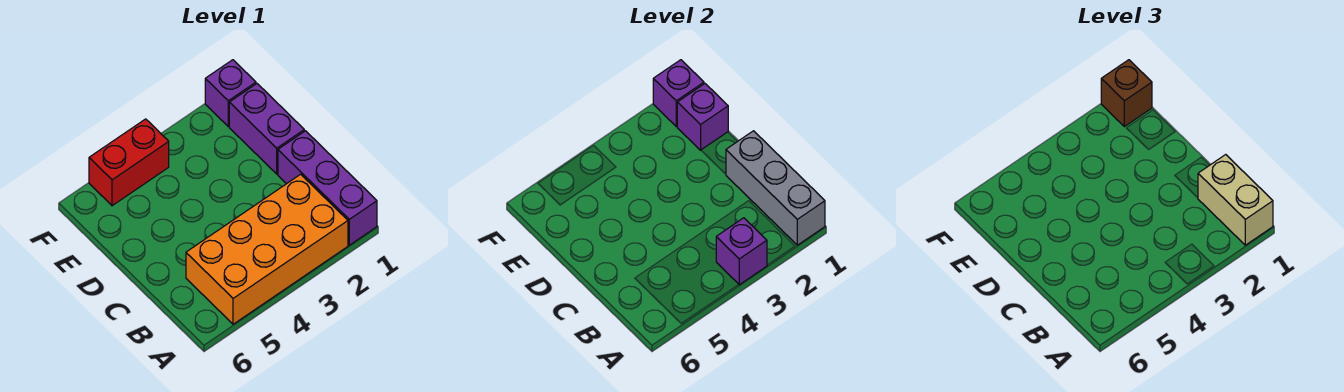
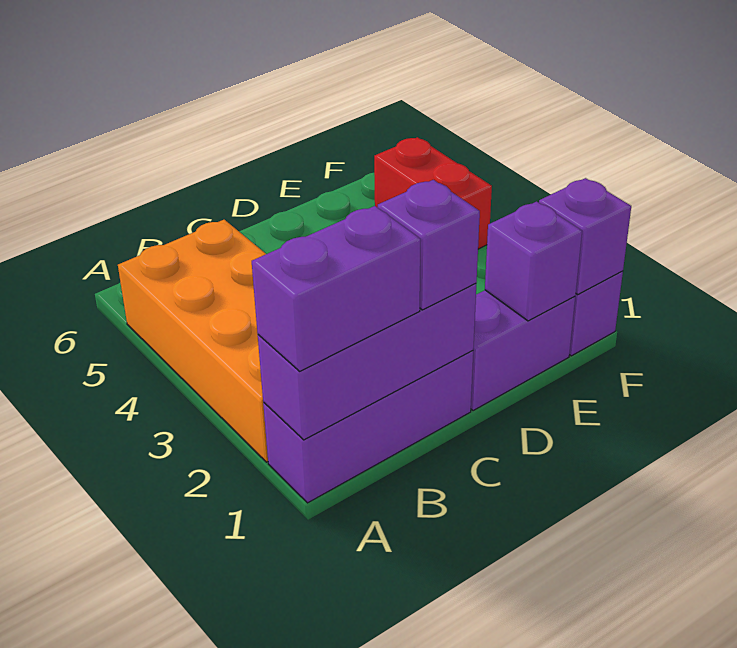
grey brick A1:C1 level 2 -> purple brick A1:C1 level 2
tan brick A1:B1 level 3 -> purple brick A1:B1 level 3
purple brick A3 level 2 -> purple brick C1 level 3
brown brick F1 level 3 -> none

